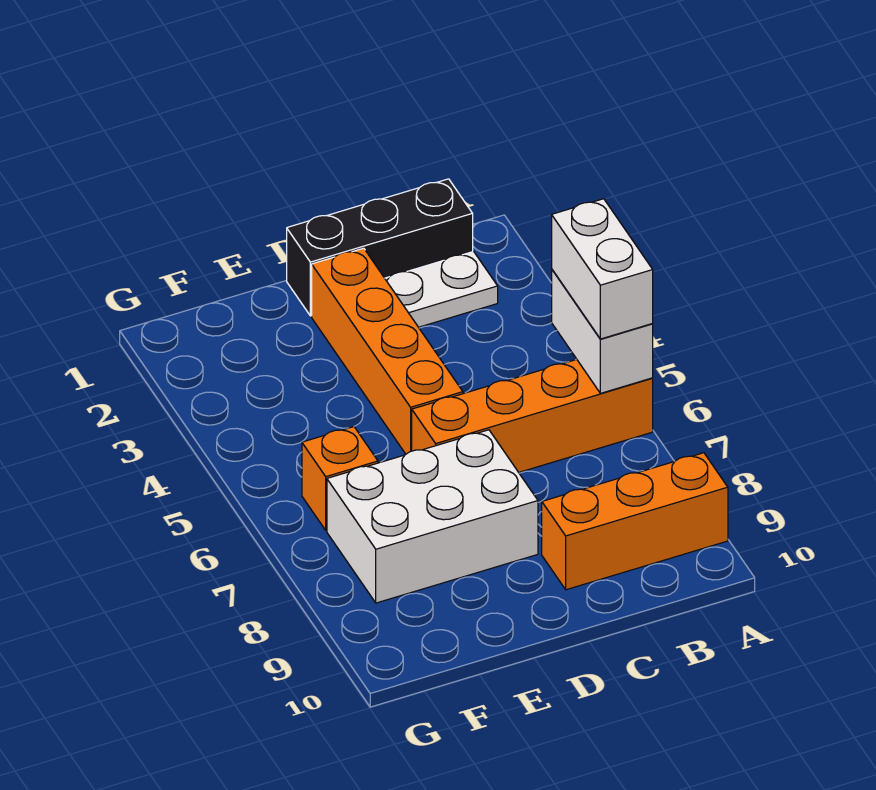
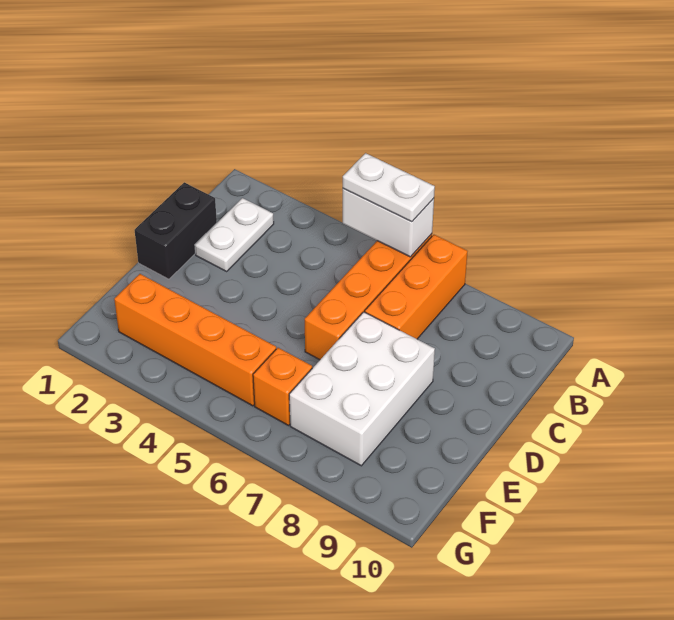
white brick A5:A6 level 3 -> white plate A5:A6 level 3
orange brick A9:C9 level 1 -> orange brick A7:C7 level 1
black brick B1:D1 level 1 -> black brick C1:D1 level 1
orange brick D2:D5 level 1 -> orange brick F2:F5 level 1

